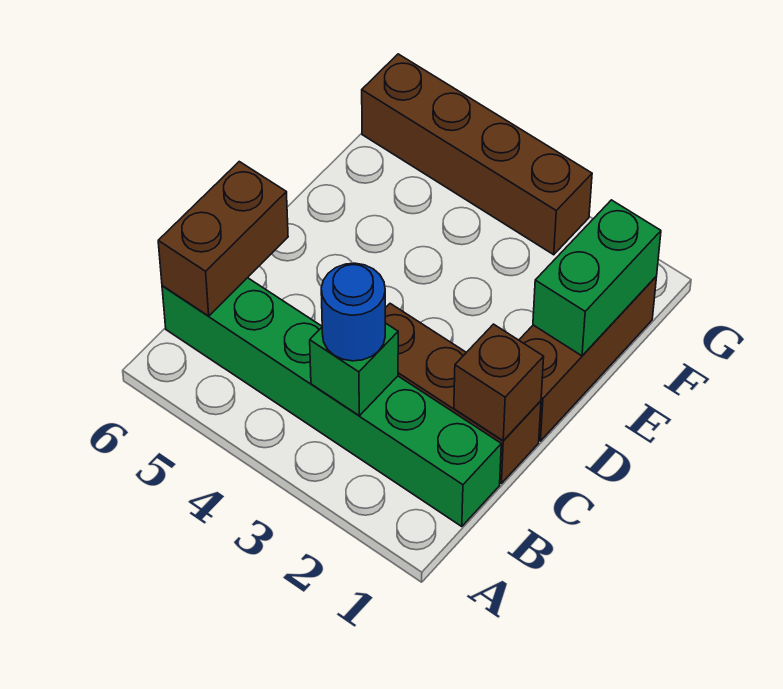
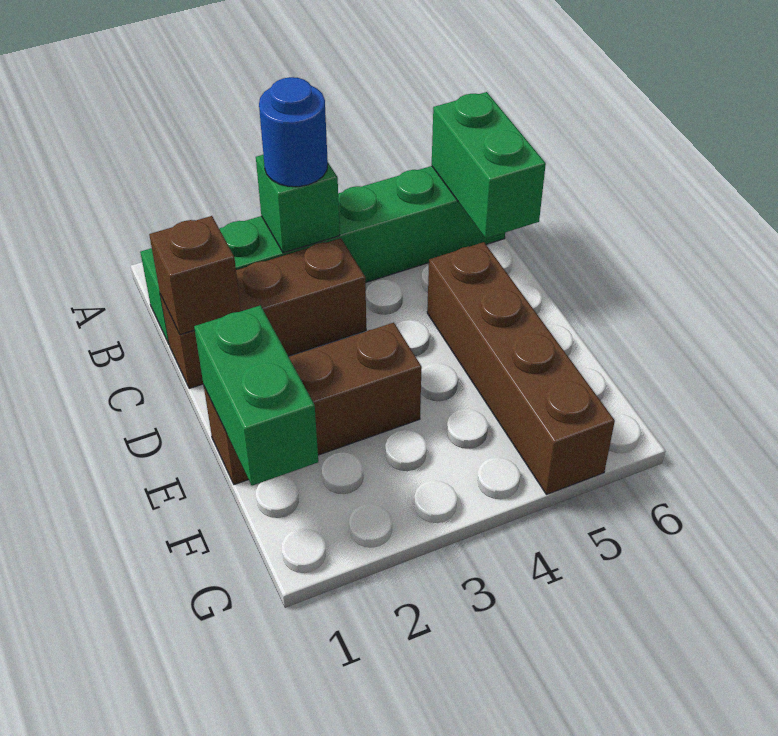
brown brick B6:C6 level 2 -> green brick B6:C6 level 2
brown brick D1:F1 level 1 -> brown brick E1:E3 level 1
brown brick G3:G6 level 1 -> brown brick D5:G5 level 1

